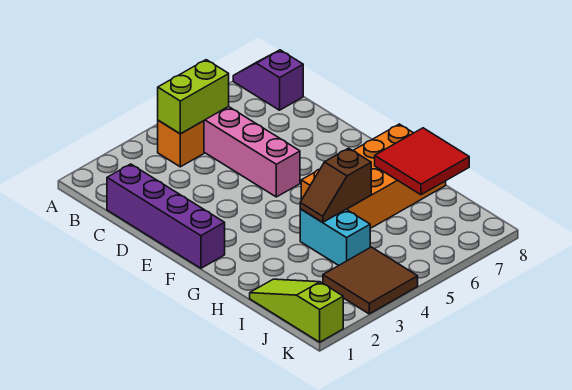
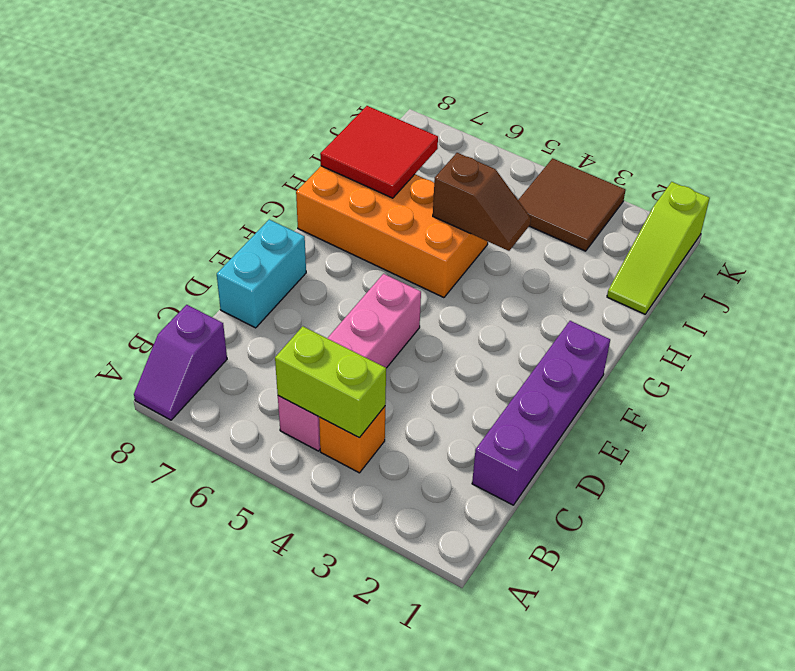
cyan brick H4:I4 level 1 -> cyan brick D8:E8 level 1

